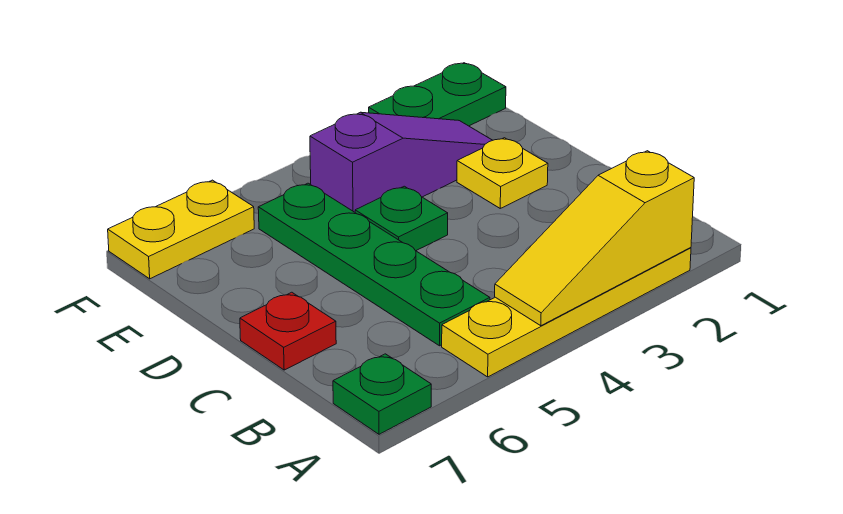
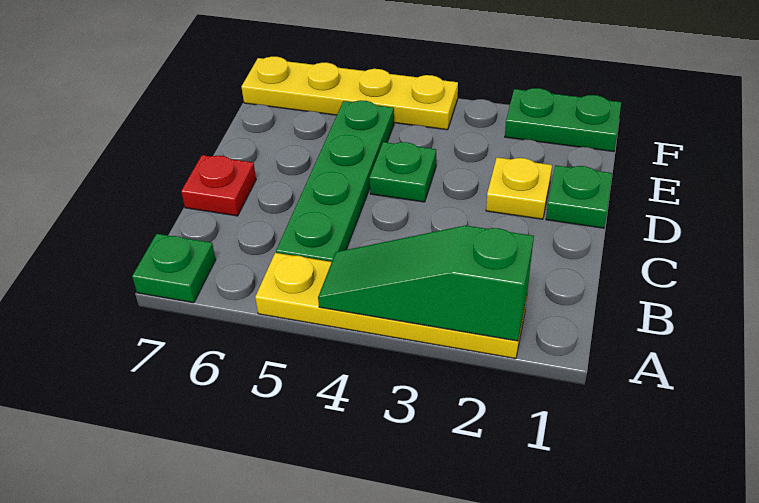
yellow slope A2:A4 level 2 top 2 -> green slope A2:A4 level 2 top 2
none -> green plate D1 level 1
purple slope E2:E4 level 1 top 4 -> none
yellow plate F6:F7 level 1 -> yellow plate F4:F7 level 1

